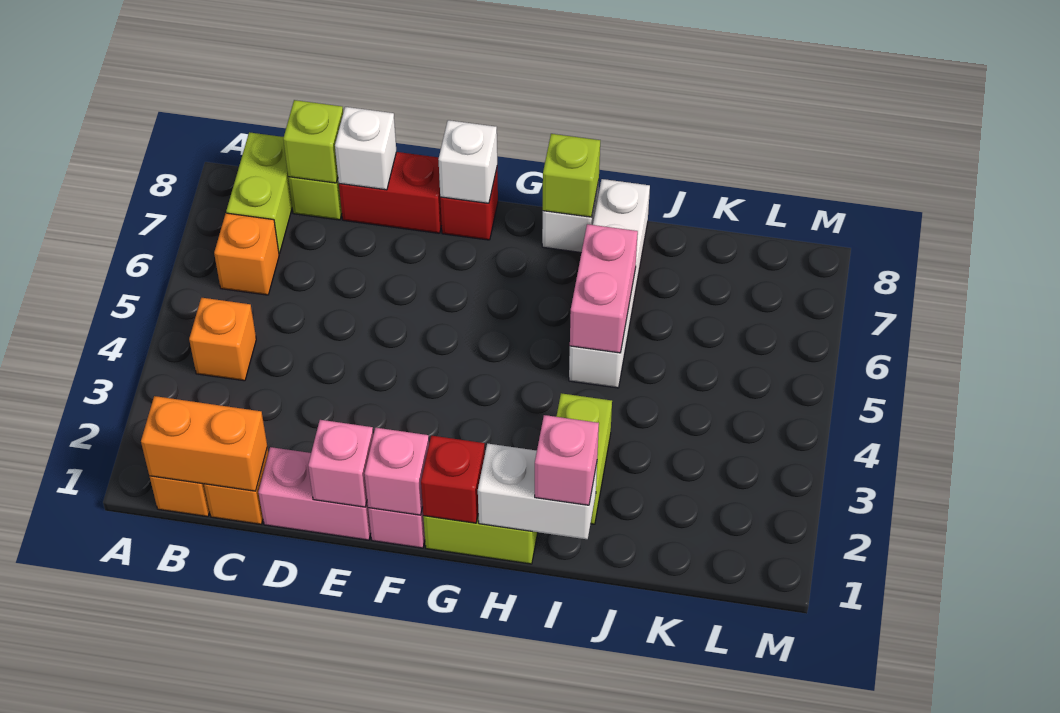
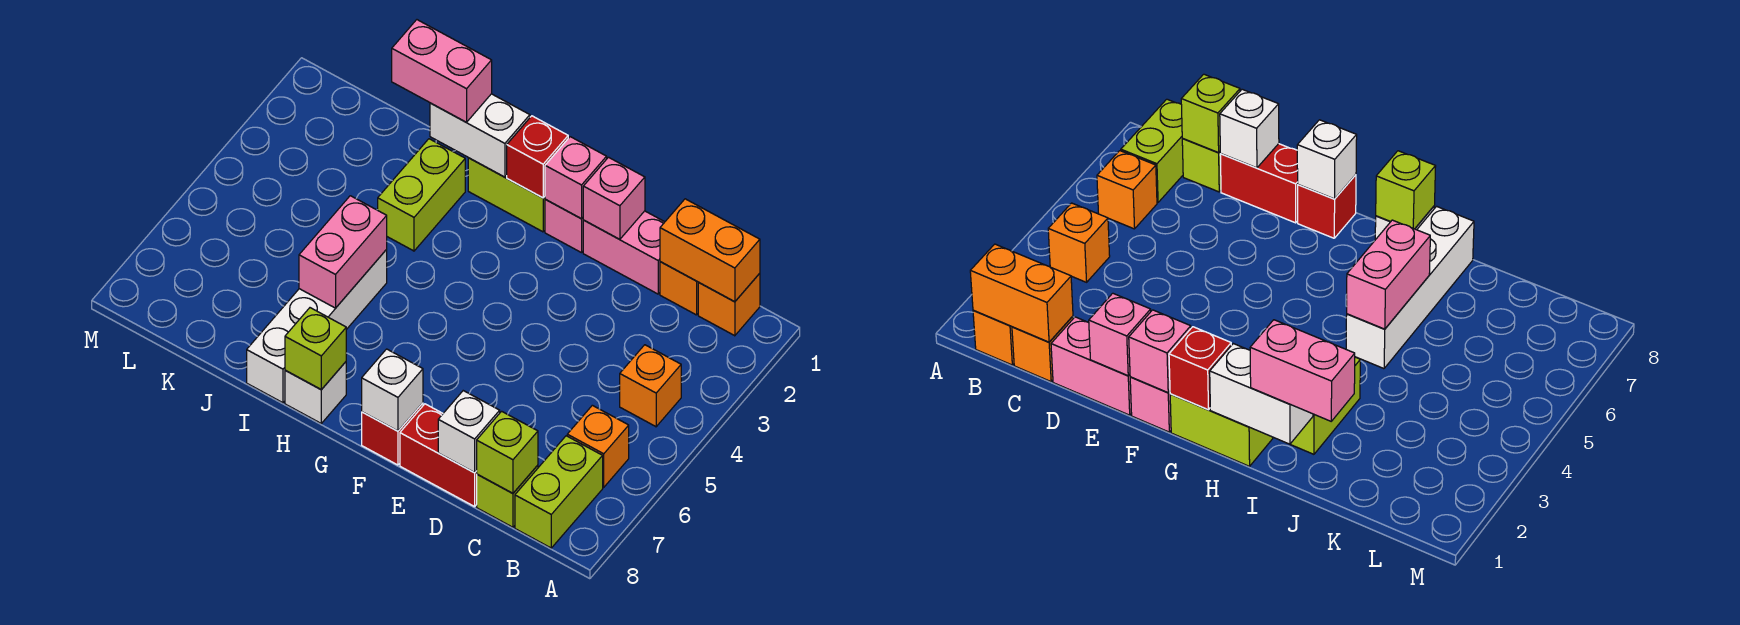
pink brick I1 level 3 -> pink brick I1:J1 level 3

